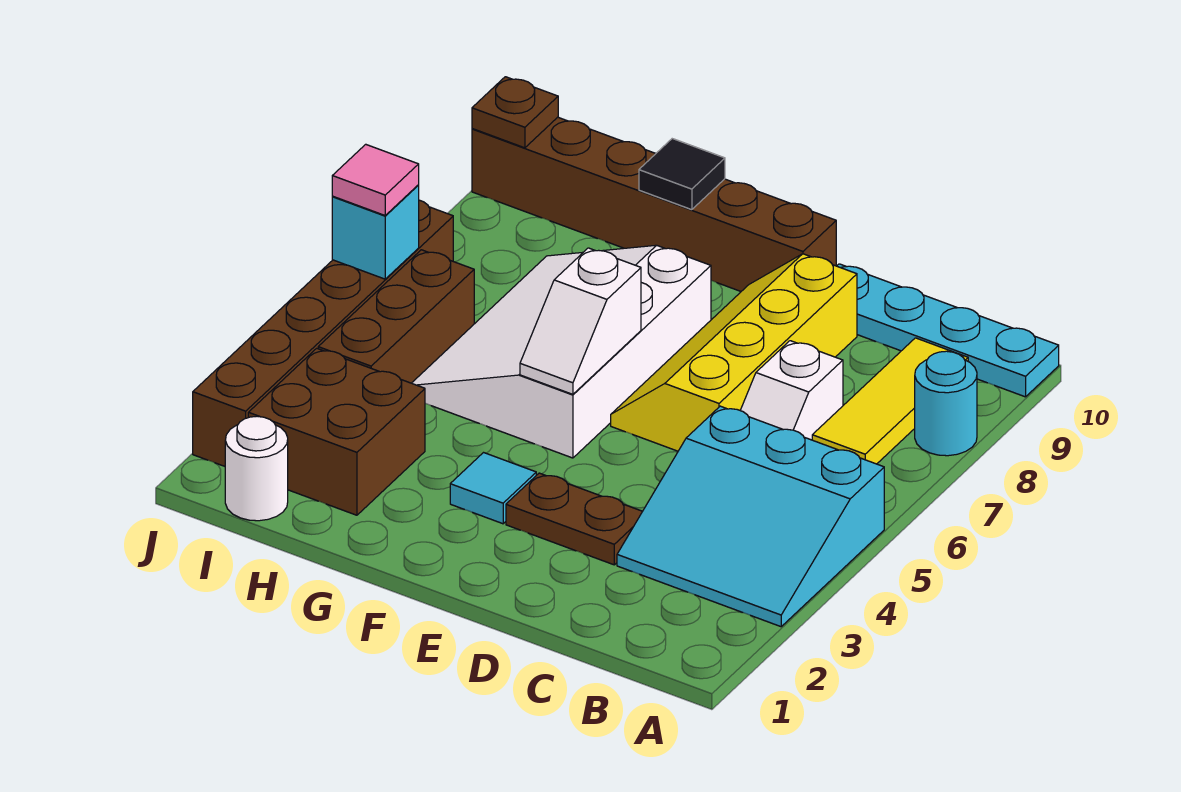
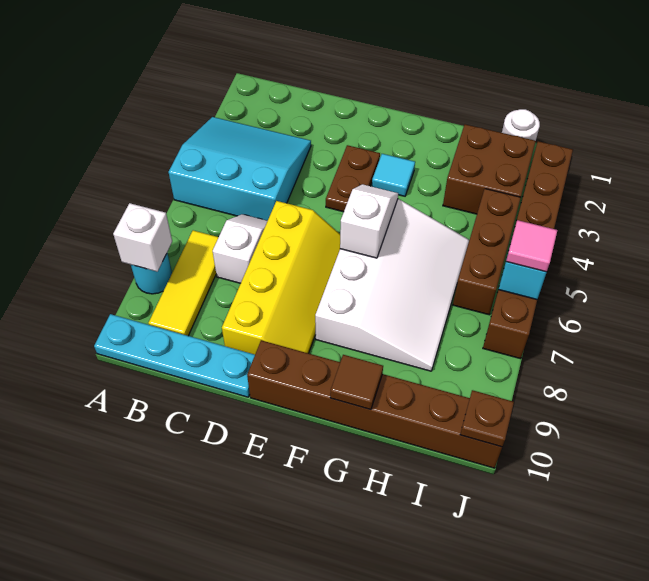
none -> white brick A8 level 2
brown plate D3:E3 level 1 -> brown plate E3:E4 level 1
black tile G10 level 2 -> brown tile G10 level 2

